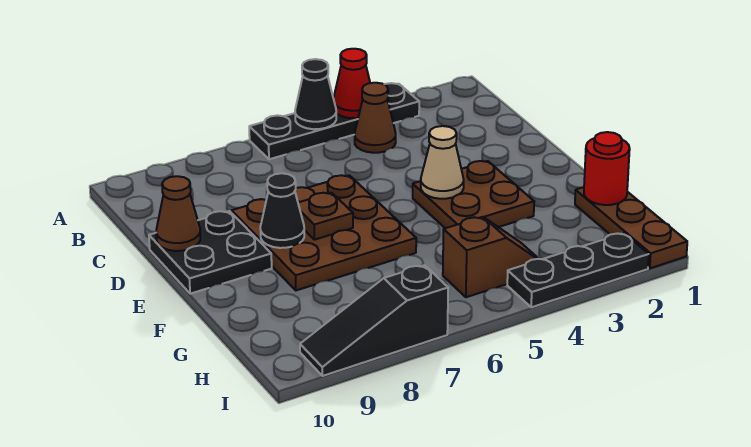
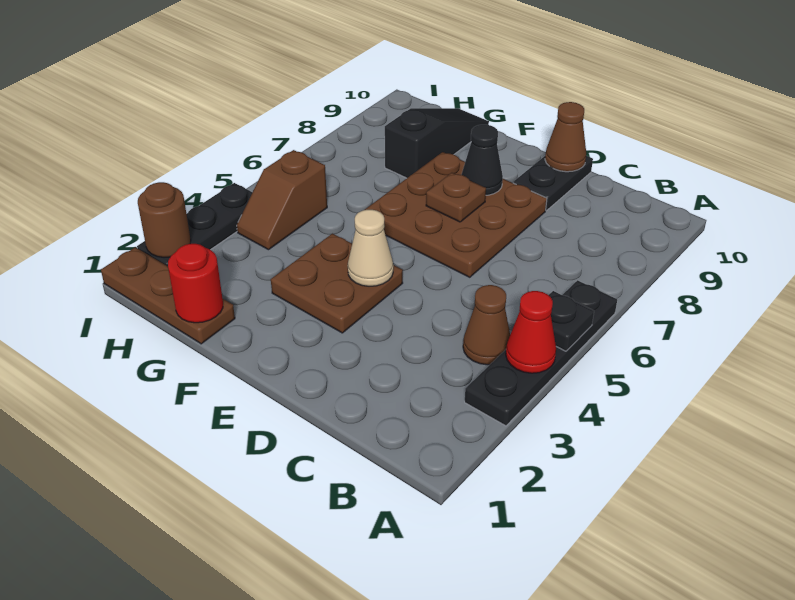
black cone A5 level 2 -> black plate A5 level 2
black plate D9:E10 level 1 -> black plate D9:D10 level 1
none -> brown round brick I2 level 2
black slope I7:I9 level 1 top 7 -> black slope G8:G10 level 1 top 8

